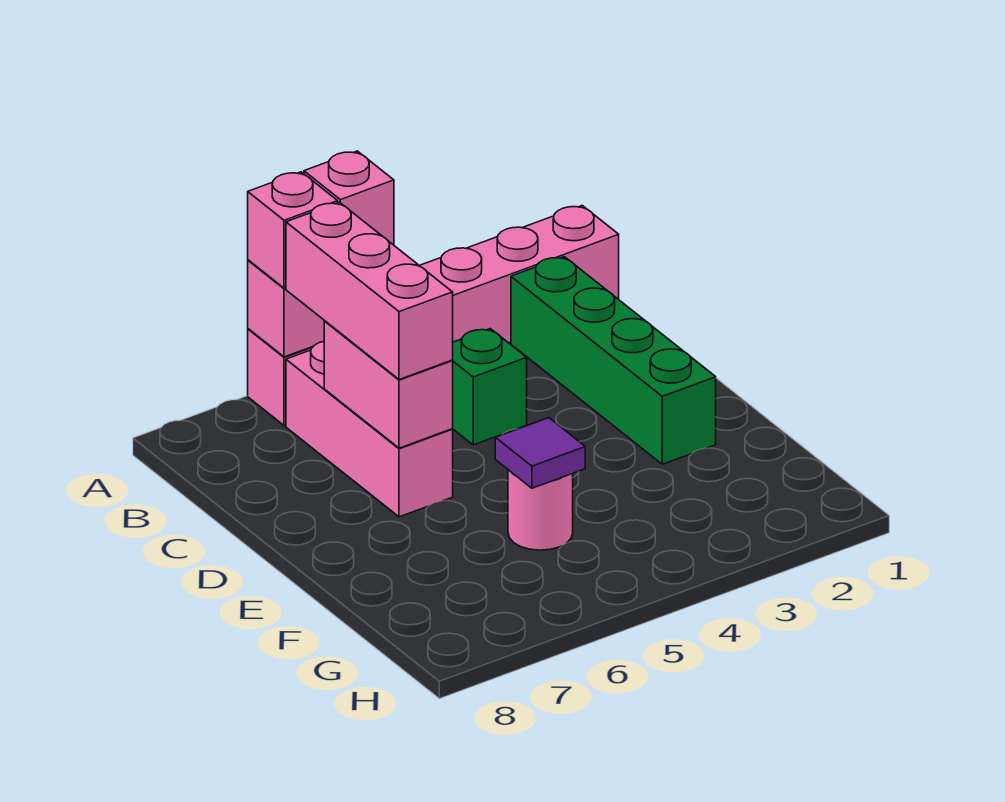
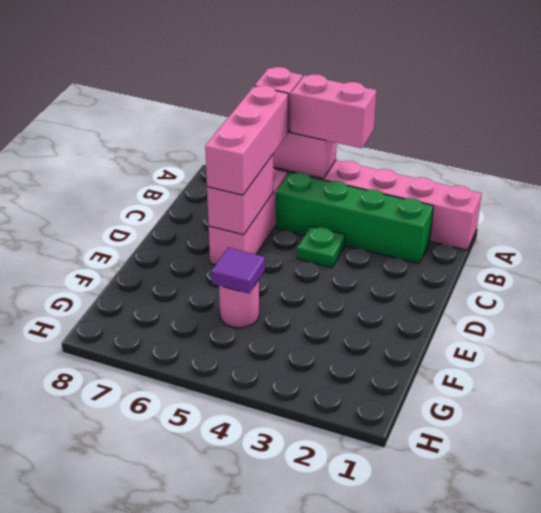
pink brick A5 level 3 -> pink brick A4:A5 level 3
green brick B2:E2 level 1 -> green brick B2:B5 level 1
green brick C4 level 1 -> green plate C4 level 1

